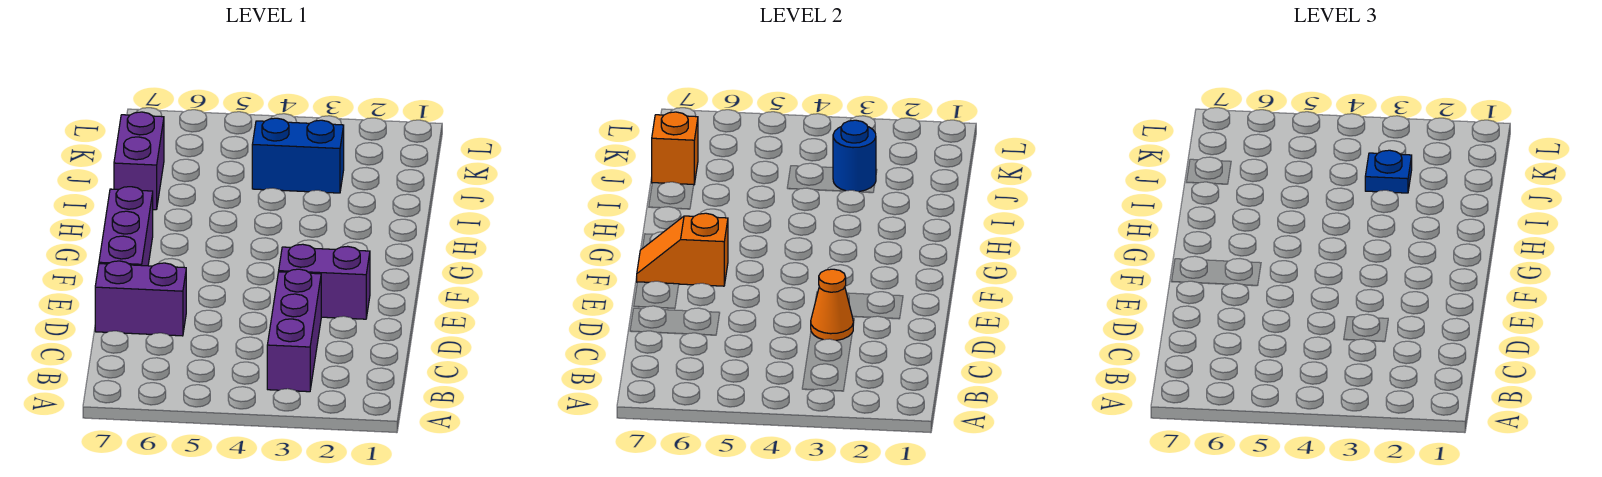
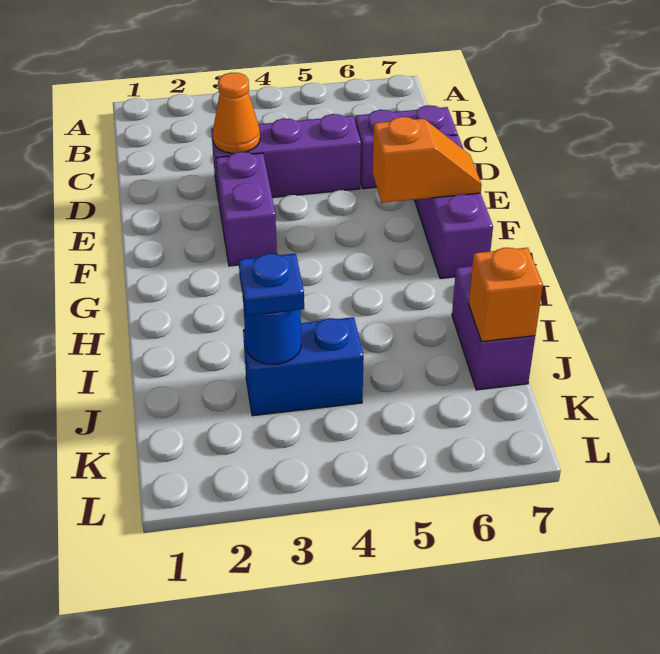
purple brick B3:D3 level 1 -> purple brick D3:D5 level 1
purple brick E2:E3 level 1 -> purple brick E3:F3 level 1

